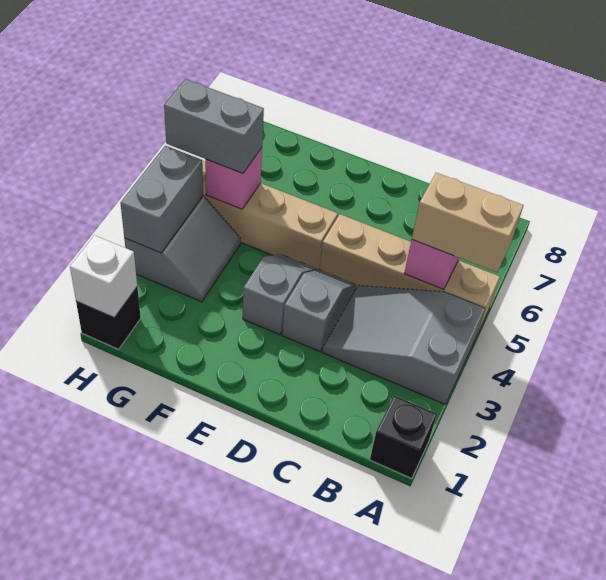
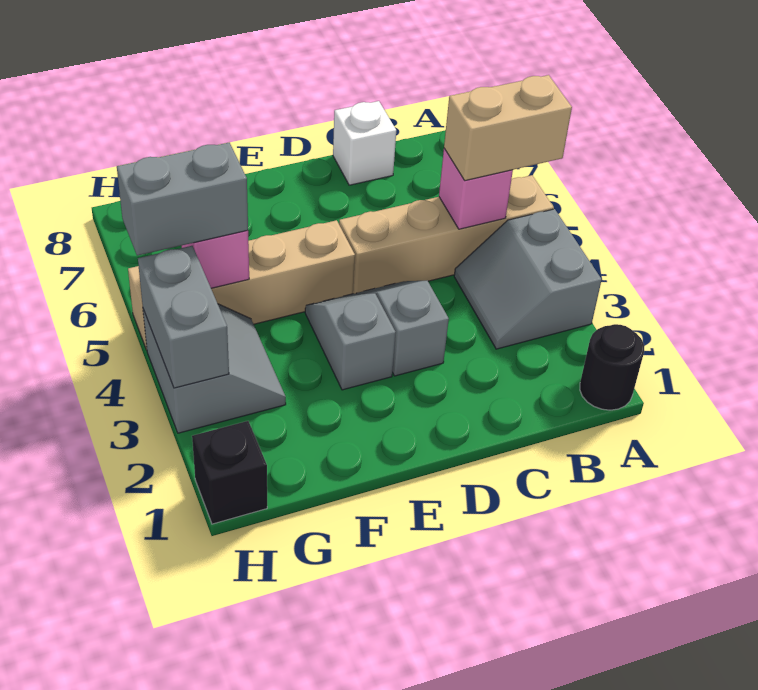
black brick A1 level 1 -> black round brick A1 level 1
grey slope A3:C4 level 1 top A -> grey slope A3:B4 level 1 top A
white brick H1 level 2 -> white brick C8 level 1

